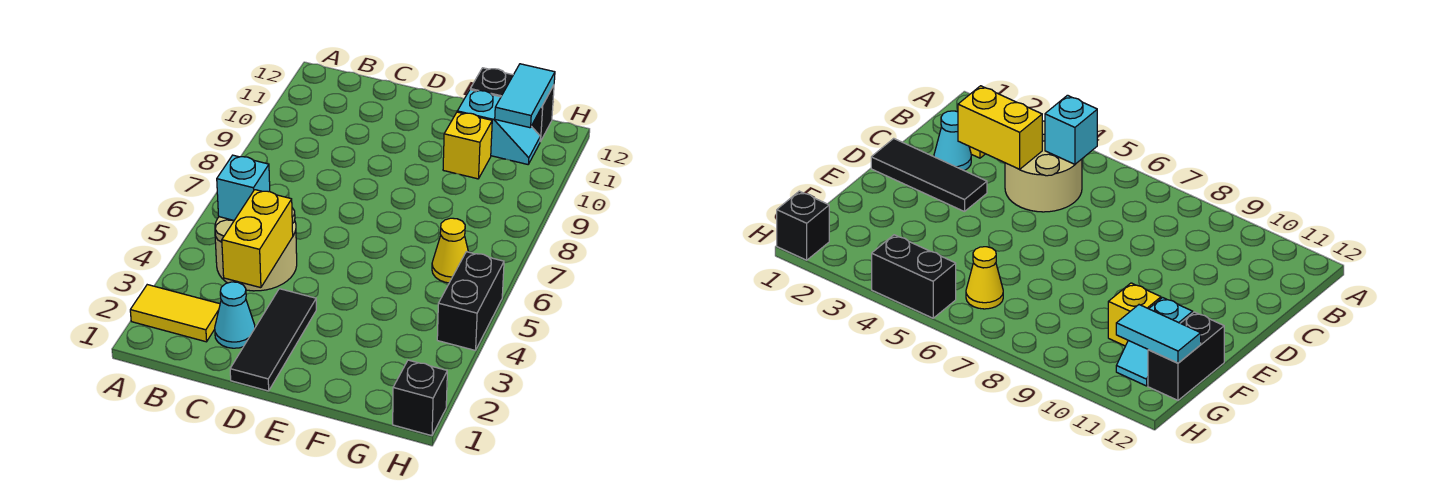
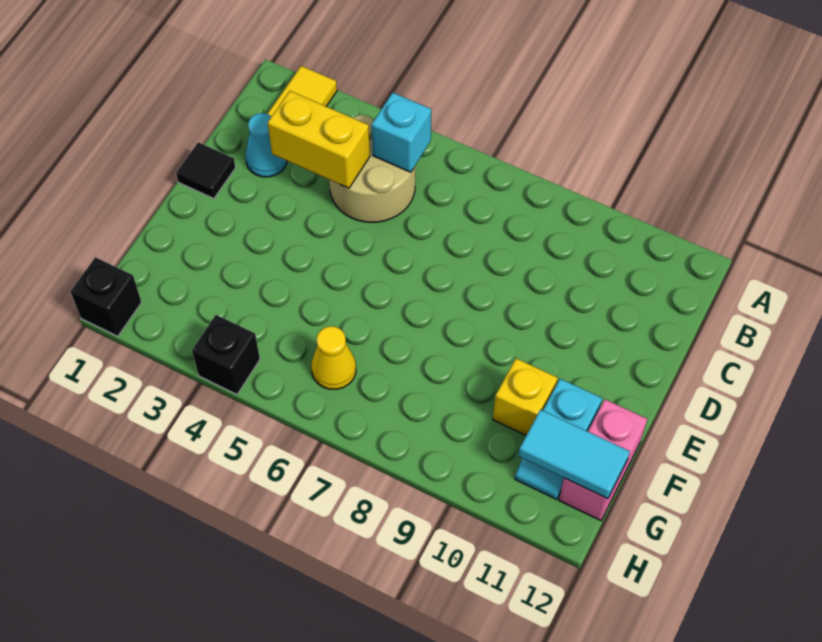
black tile D1:D3 level 1 -> black tile D1 level 1
black brick F12:G12 level 1 -> pink brick F12:G12 level 1
black brick H4:H5 level 1 -> black brick H4 level 1

